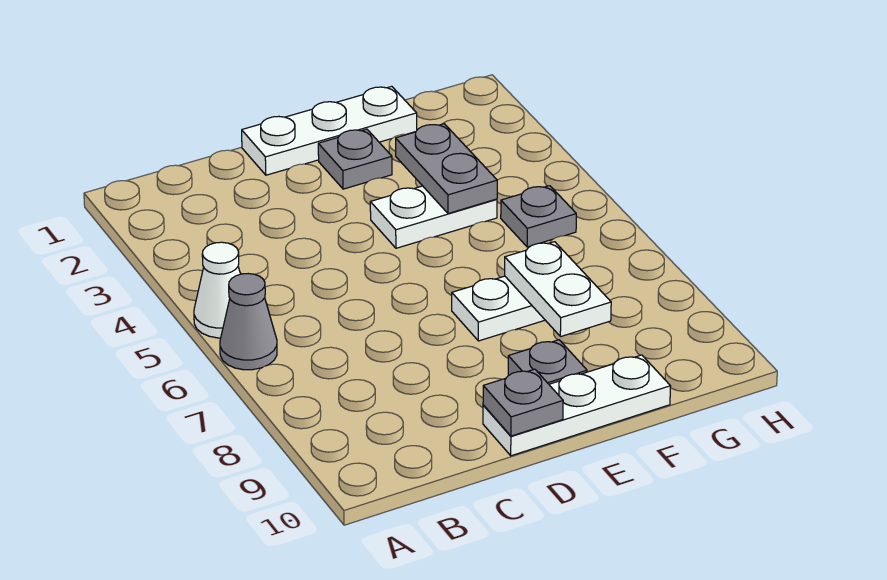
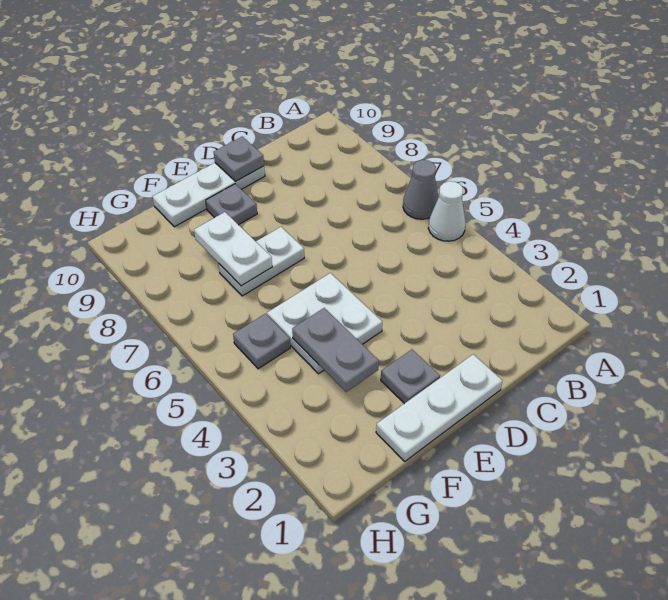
white plate E4:F4 level 1 -> white plate E4:F5 level 1

